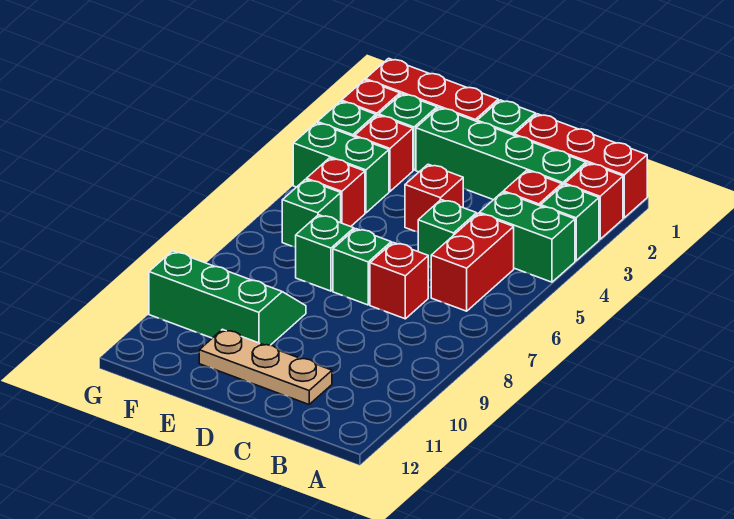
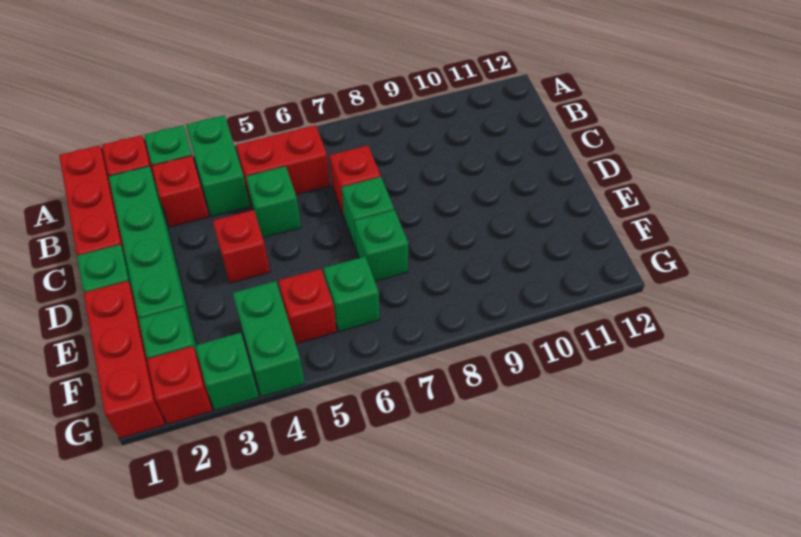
tan plate C11:E11 level 1 -> none
green slope E9:G10 level 1 top 10 -> none
red brick F3 level 1 -> none

